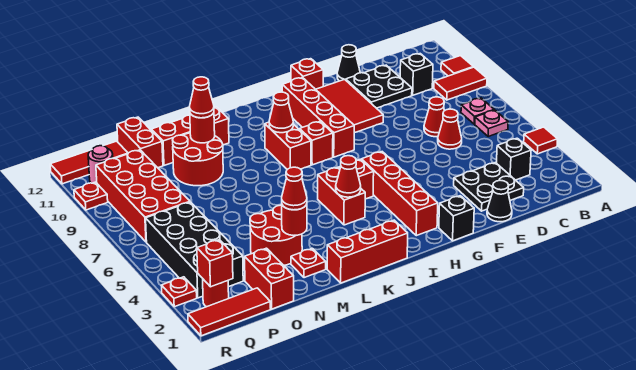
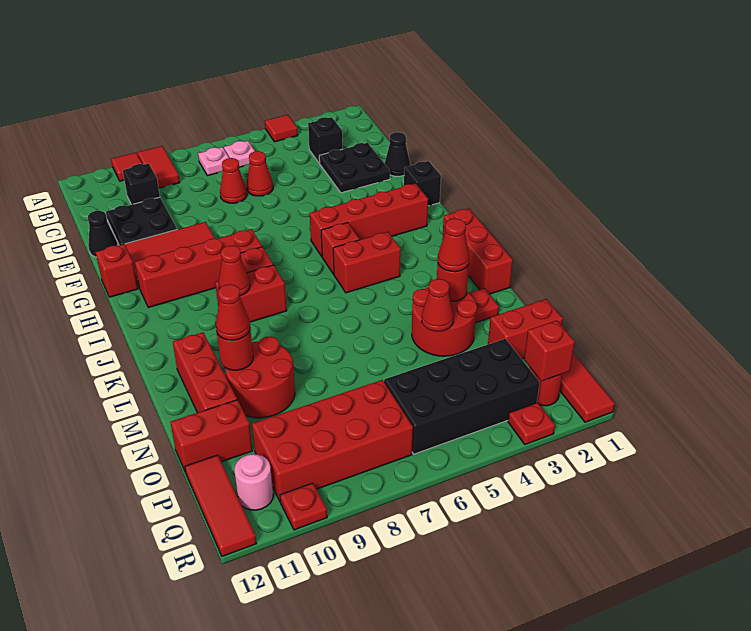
red cone J4 level 2 -> red cone N4 level 2

